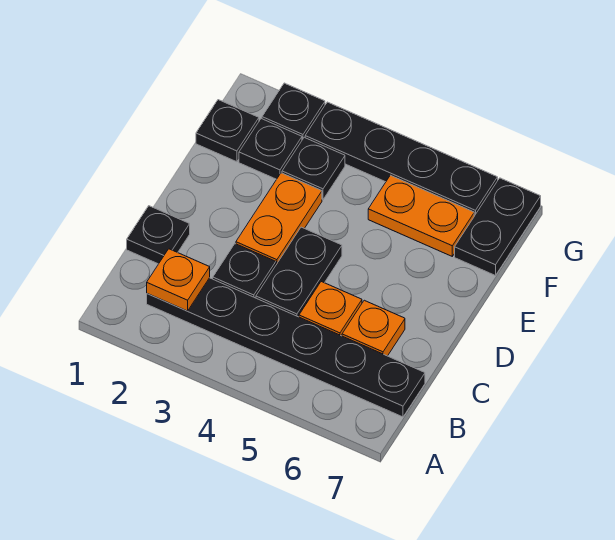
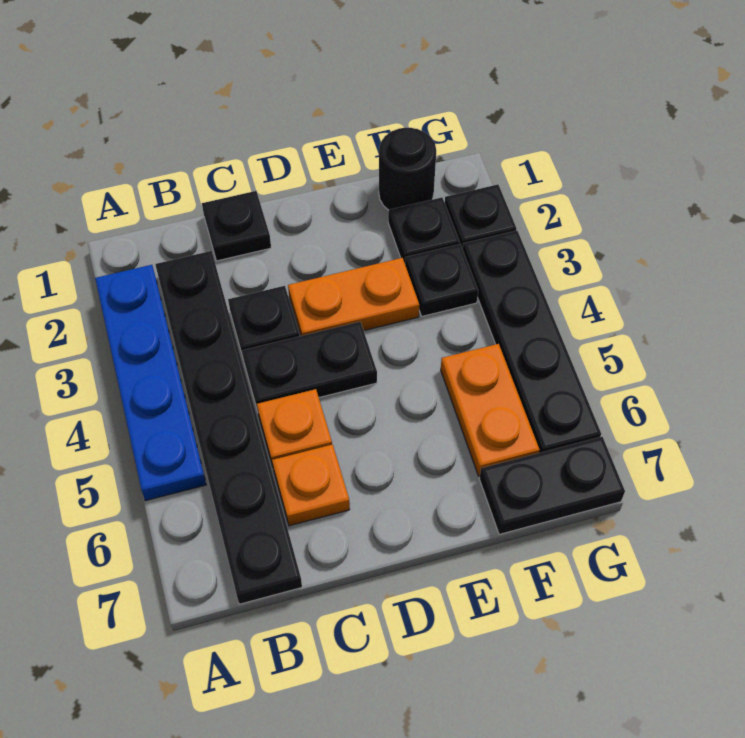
none -> blue plate A2:A5 level 1
orange plate B2 level 2 -> none
black plate F1 level 1 -> black round brick F1 level 1

